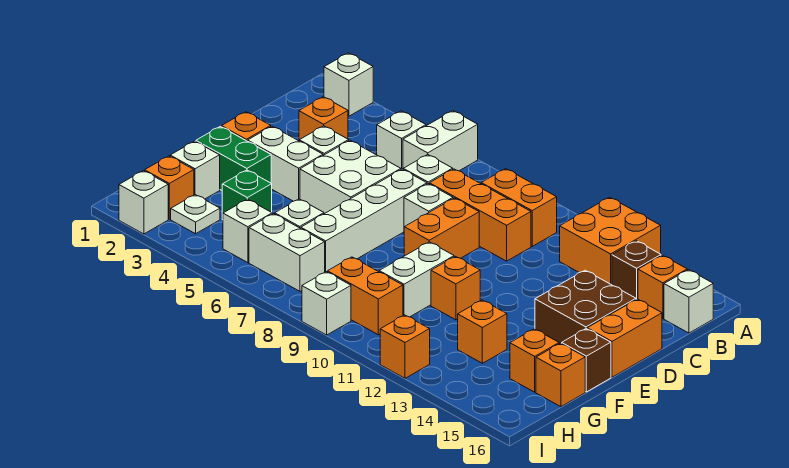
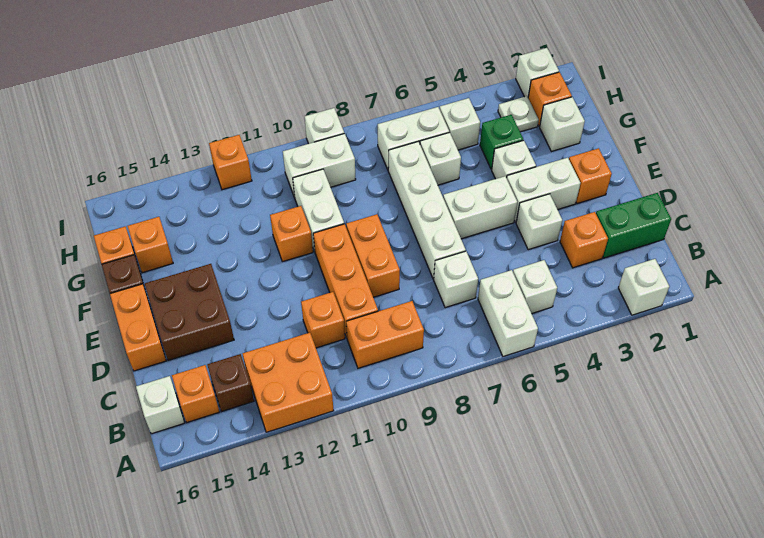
orange brick C8:C10 level 1 -> orange brick C10:E10 level 1
white brick D5:E6 level 1 -> white brick E5:E6 level 1
white brick D8 level 1 -> white brick F4 level 1
green brick F2:F3 level 1 -> green brick C1:C2 level 1
orange brick G13 level 1 -> orange brick C11 level 1
orange brick H9:H10 level 1 -> white brick H9:H10 level 1

